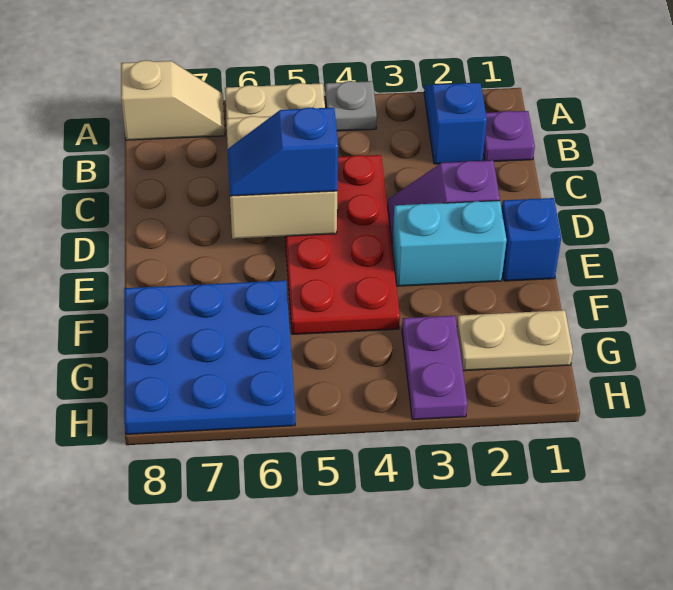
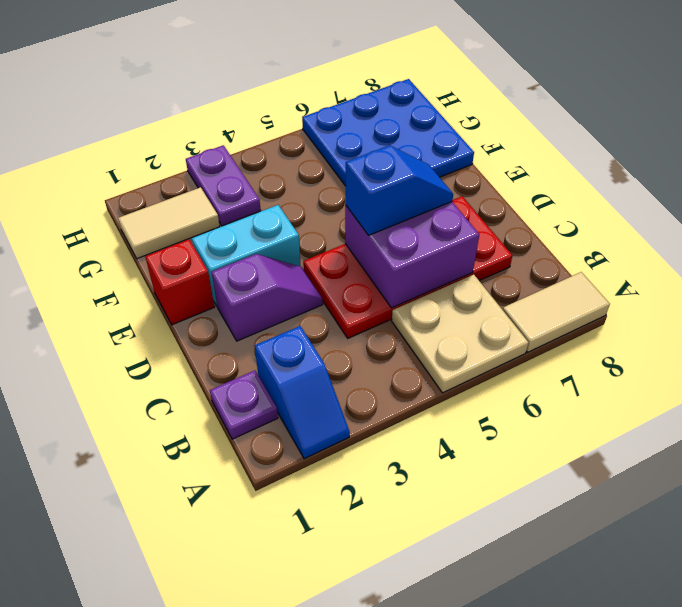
grey plate A4 level 1 -> none
tan slope A7:A8 level 1 top 8 -> tan tile A7:A8 level 1
red plate C4:F5 level 1 -> red plate C4:D7 level 1
tan brick C5:D6 level 2 -> purple brick C5:D6 level 2
blue brick E1 level 1 -> red brick E1 level 1
tan plate G1:G2 level 1 -> tan tile G1:G2 level 1

